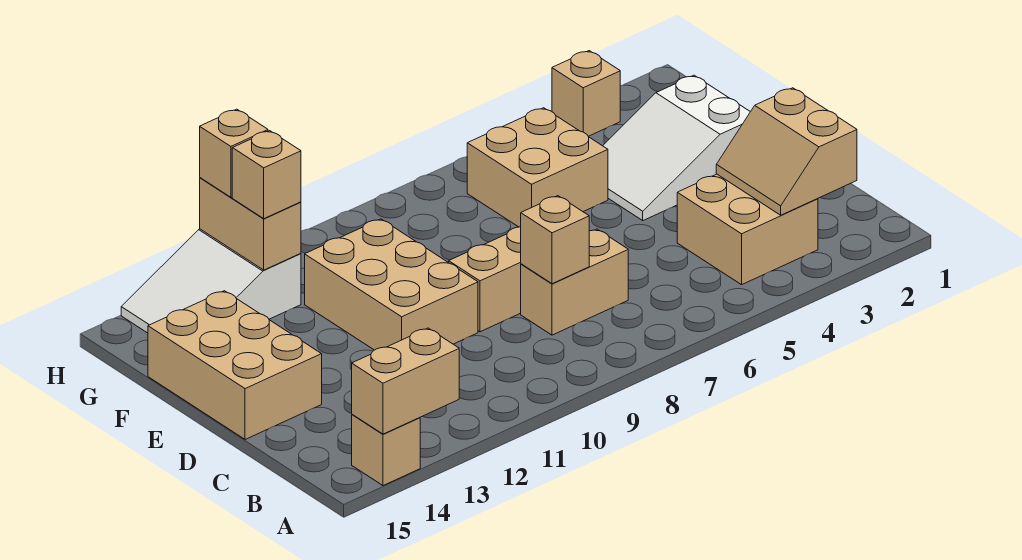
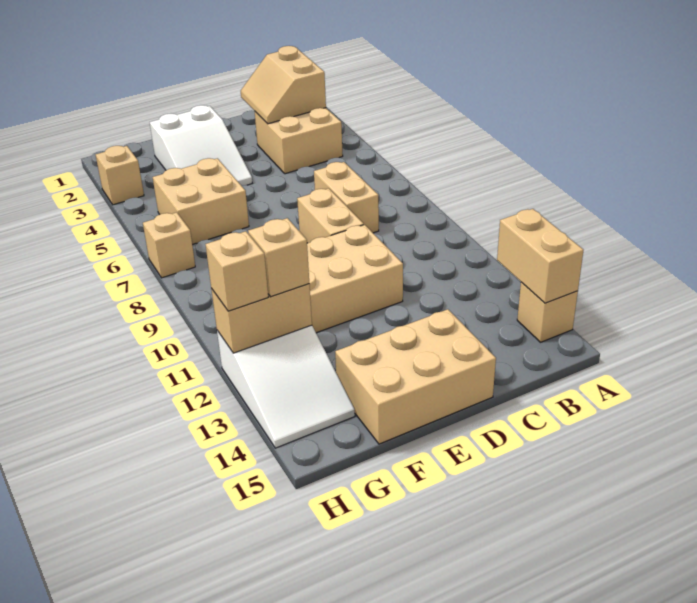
tan slope B2:C3 level 2 top 2 -> tan slope B2:C3 level 2 top B
tan brick C8 level 2 -> tan brick H7 level 1

